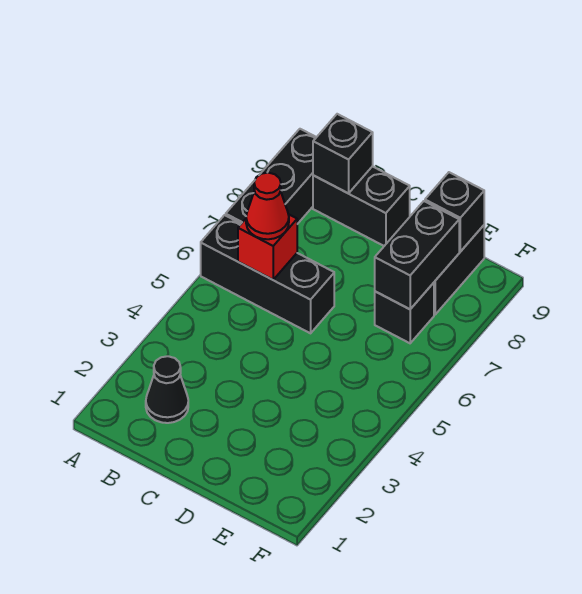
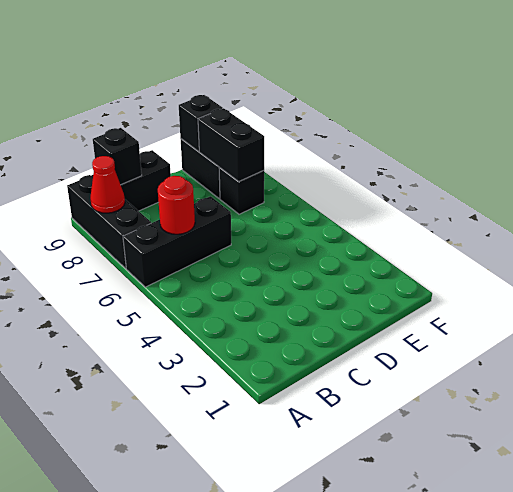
black cone B2 level 1 -> none
red brick B6 level 2 -> red round brick B6 level 2
red cone B6 level 3 -> red cone A8 level 2

